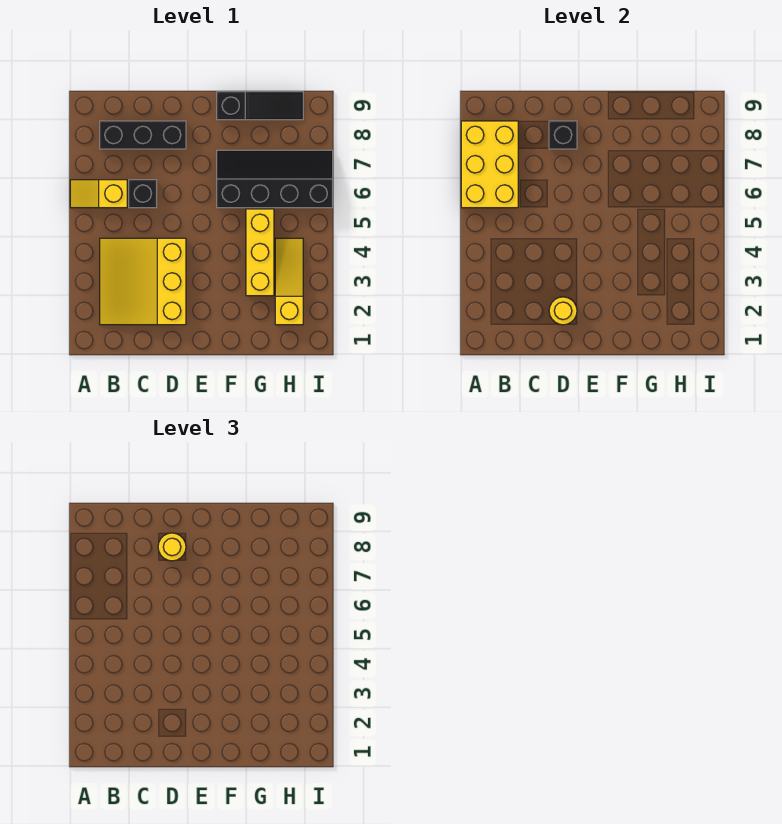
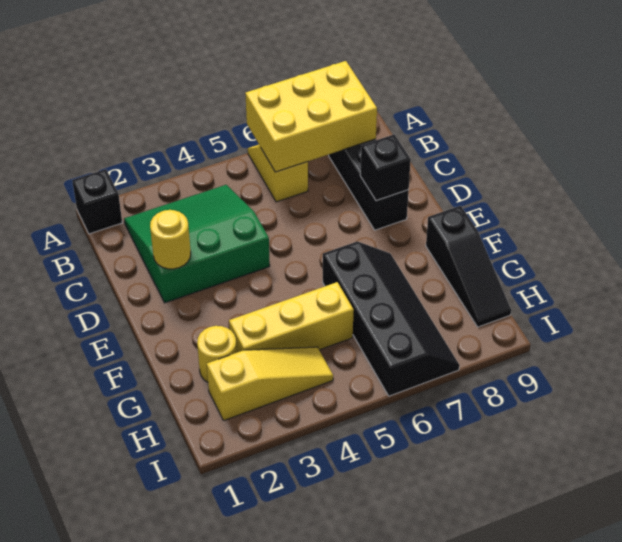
yellow slope B2:D4 level 1 top D -> green slope B2:D4 level 1 top D
black brick C6 level 1 -> black brick A1 level 1
yellow round brick D8 level 3 -> yellow round brick G2 level 1

